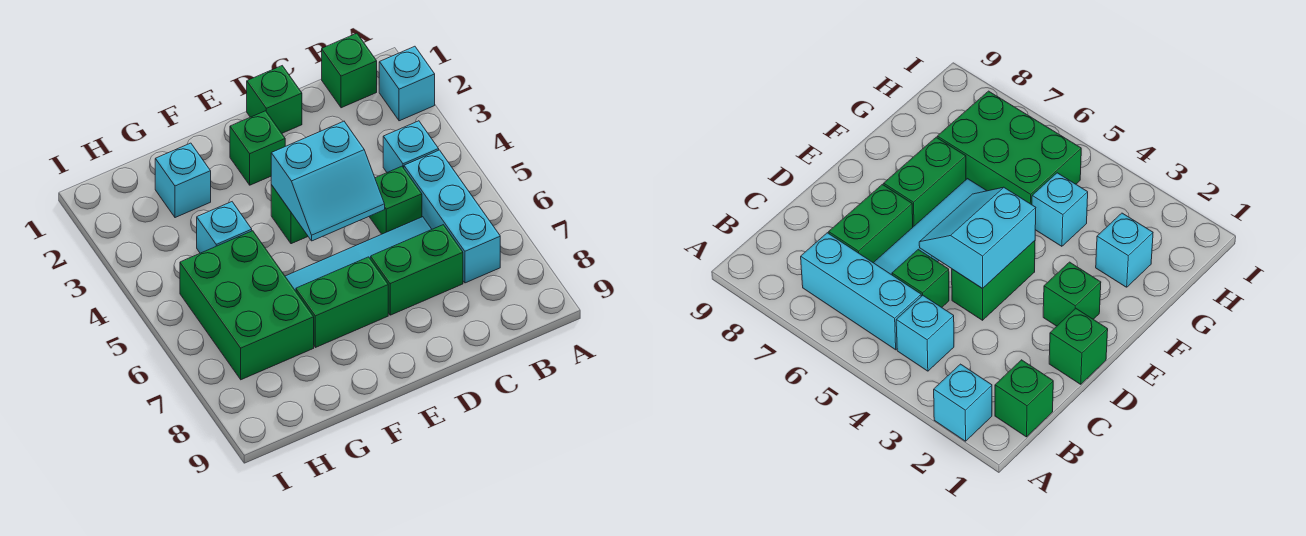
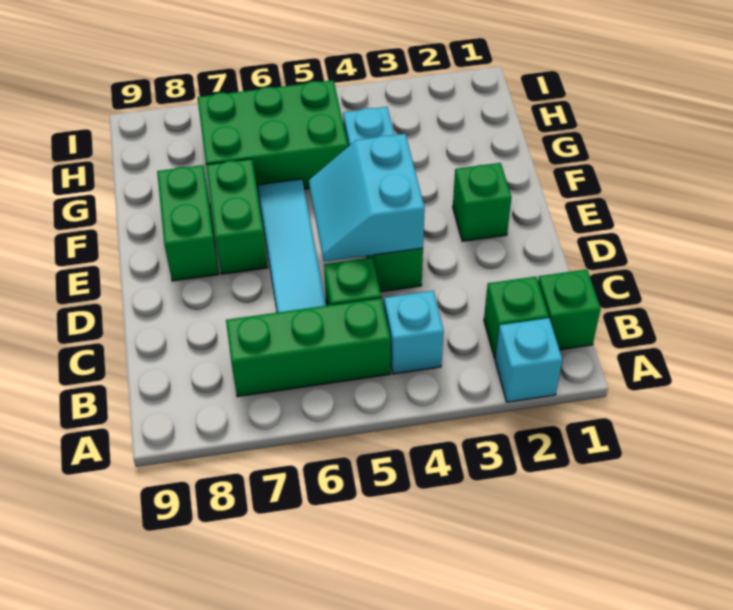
cyan brick B5:B7 level 1 -> green brick B5:B7 level 1
green brick C7:D7 level 1 -> green brick E8:F8 level 1
green brick D1 level 1 -> green brick B2 level 1
cyan brick G2 level 1 -> none

